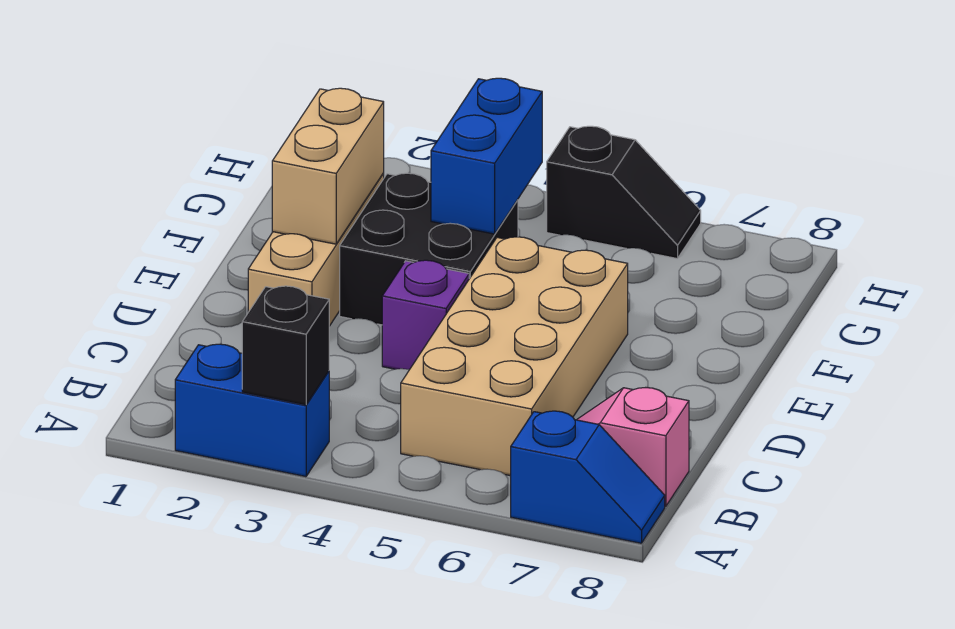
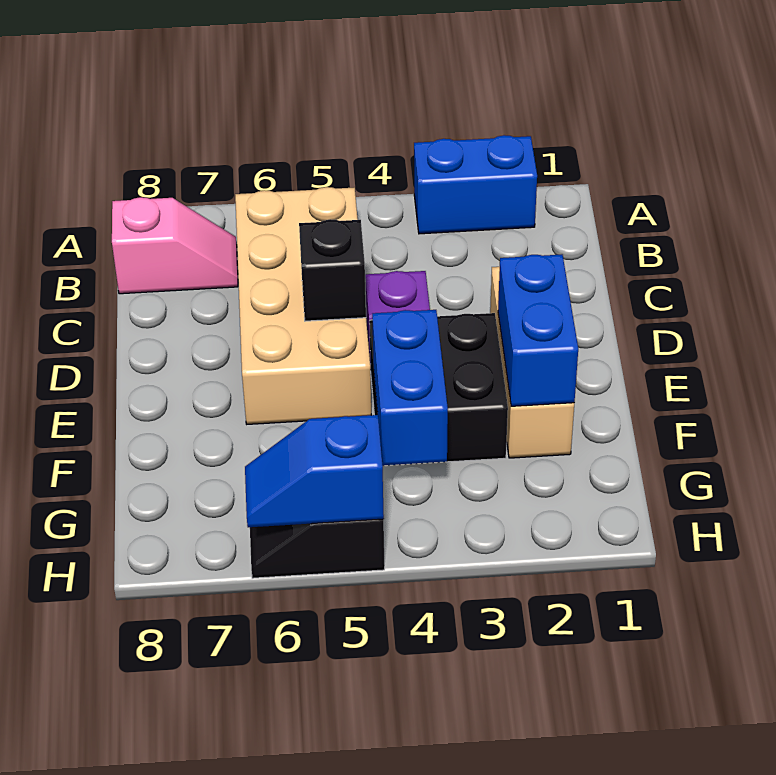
black brick A3 level 2 -> black brick D5 level 2
blue slope A7:A8 level 1 top 7 -> blue slope H5:H6 level 2 top 5
tan brick E2:F2 level 2 -> blue brick E2:F2 level 2

